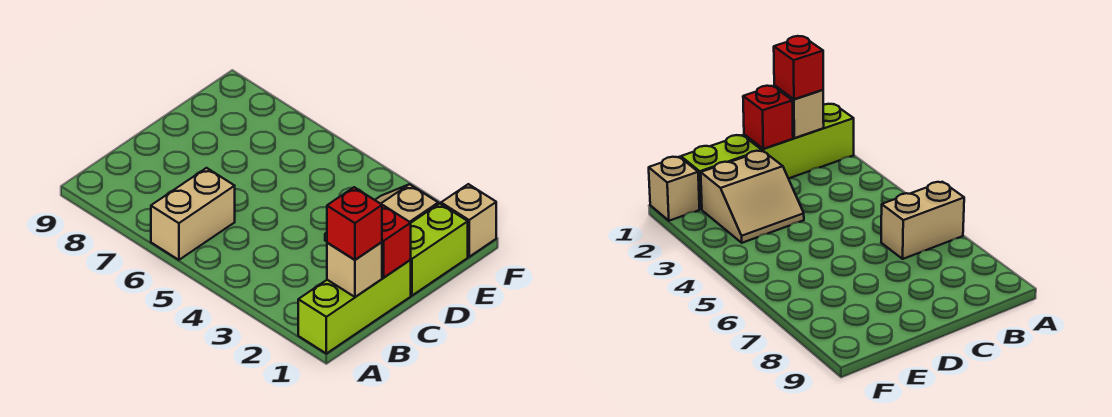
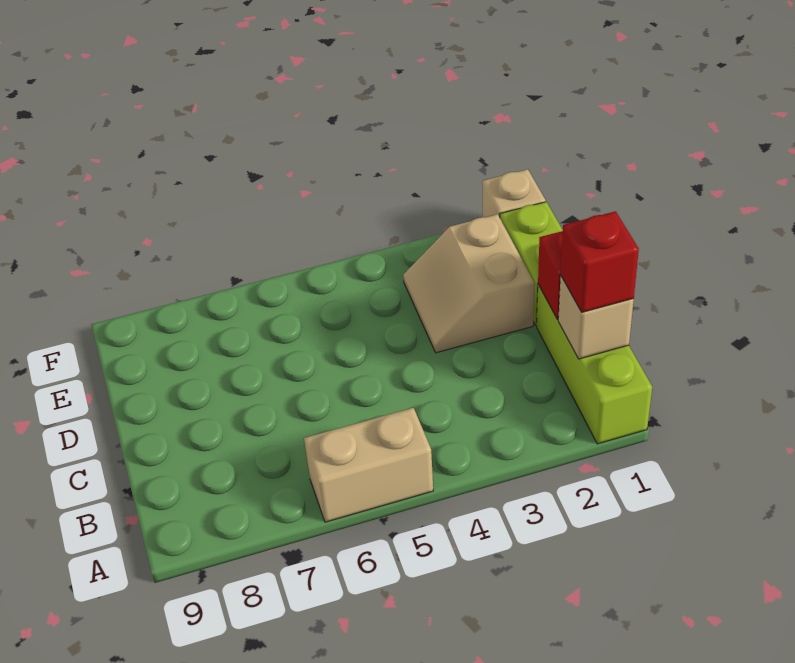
tan brick A6:B6 level 1 -> tan brick A5:A6 level 1

